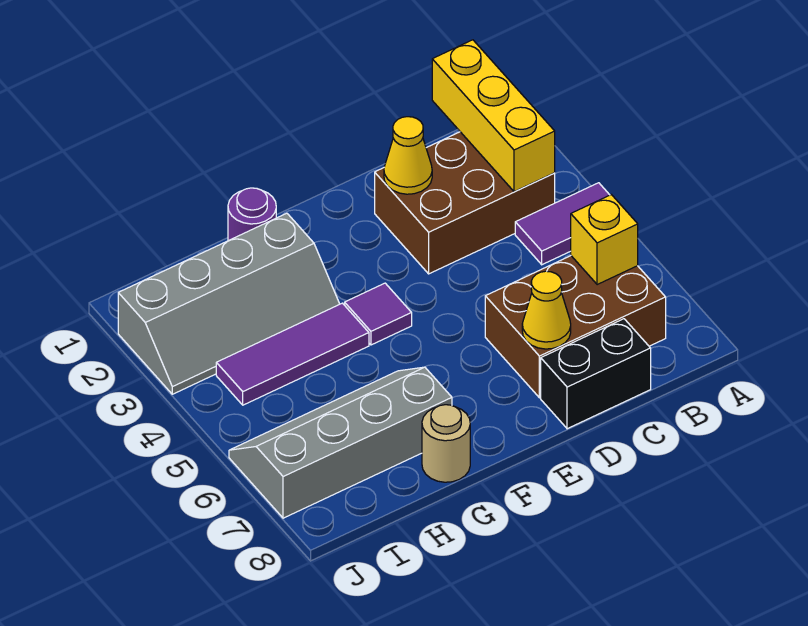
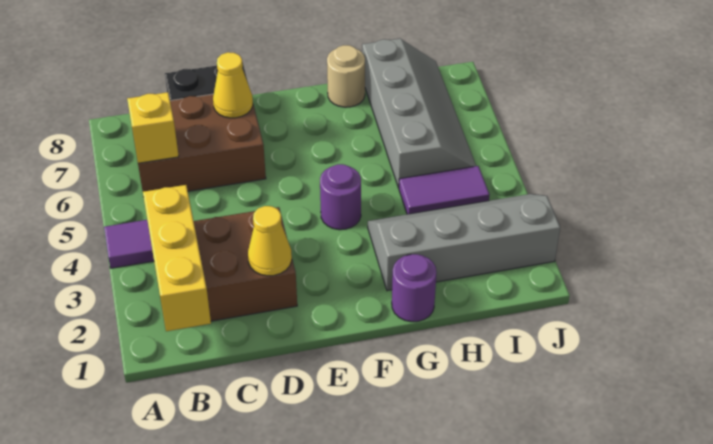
purple tile F4 level 1 -> purple round brick F4 level 1
purple tile G4:I4 level 1 -> purple tile H4:I4 level 1
grey slope G6:J7 level 1 top 7 -> grey slope H5:I8 level 1 top H

